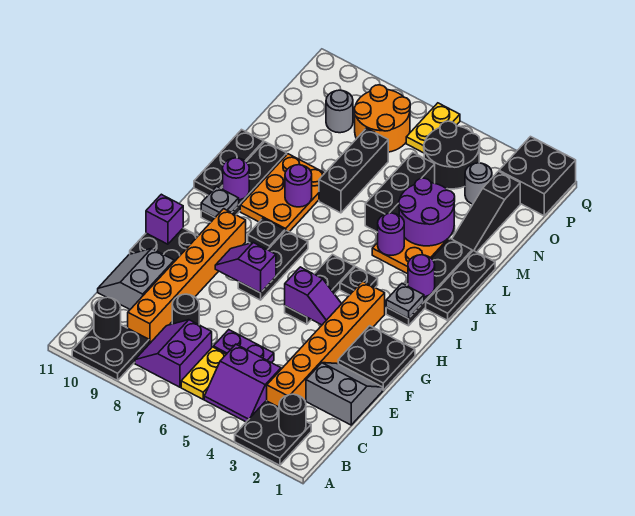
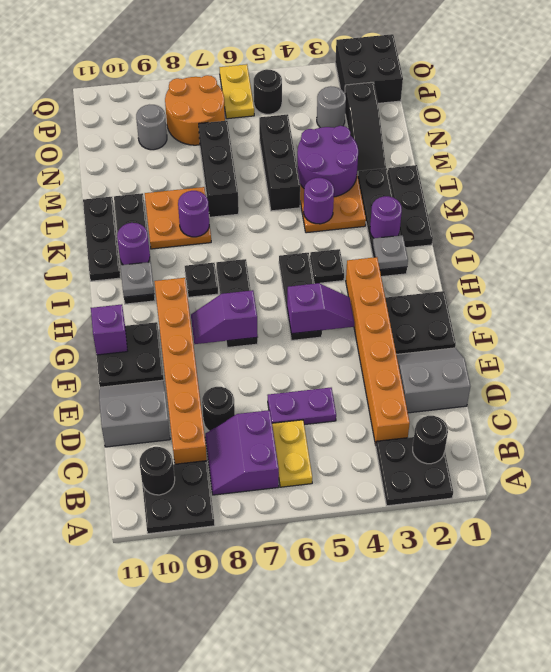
purple slope B4:C5 level 1 top C -> none
grey slope D10:E11 level 1 top 10 -> grey slope D10:E11 level 1 top D
orange plate J8:L9 level 1 -> orange plate K8:L9 level 1
black round brick O4:P5 level 1 -> black round brick P5 level 1

